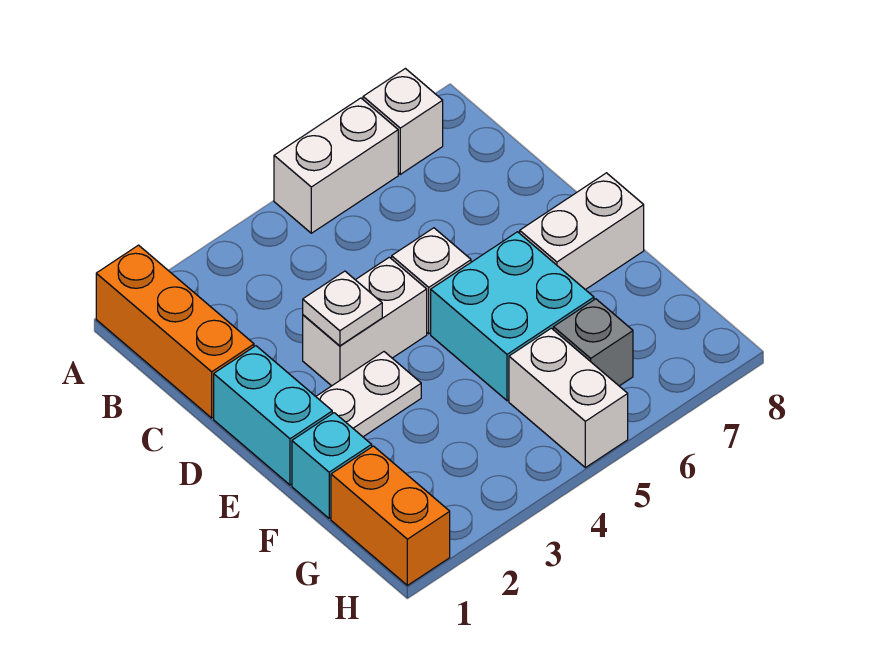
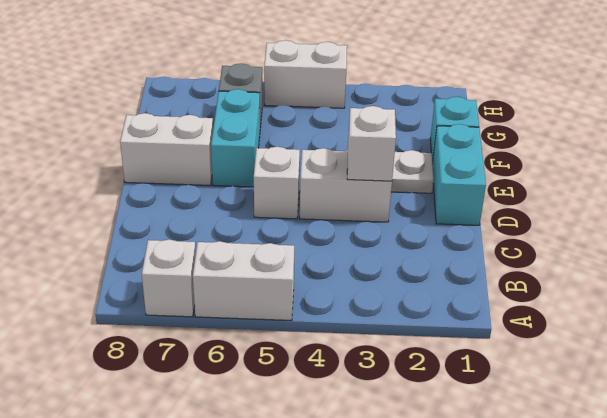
orange brick A1:C1 level 1 -> none
white plate D3 level 2 -> white brick D3 level 2
cyan brick E5:F6 level 1 -> cyan brick E6:F6 level 1
orange brick G1:H1 level 1 -> none
white brick G5:H5 level 1 -> white brick H4:H5 level 1

